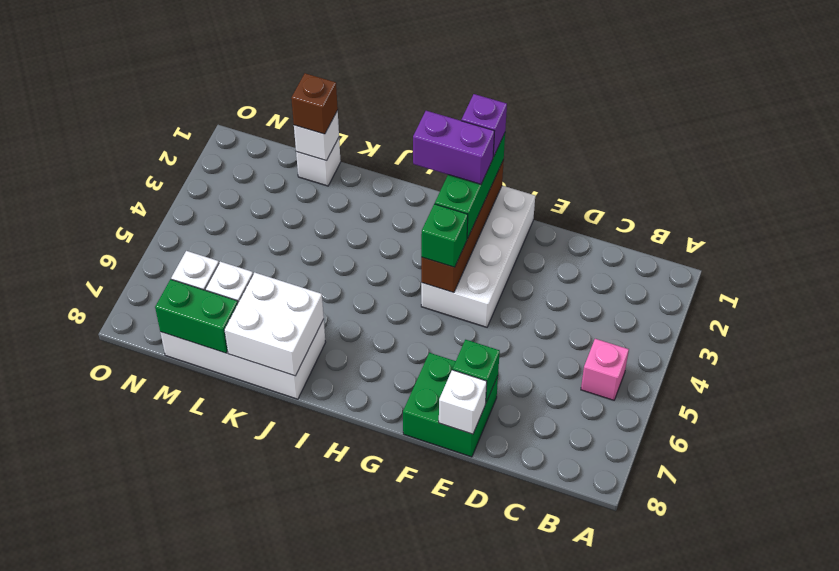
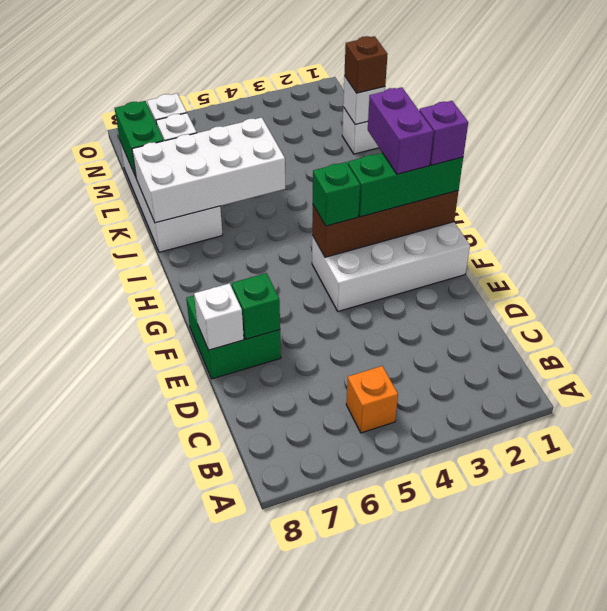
pink brick B5 level 1 -> orange brick B5 level 1
white brick J7:K8 level 2 -> white brick J5:K8 level 2

